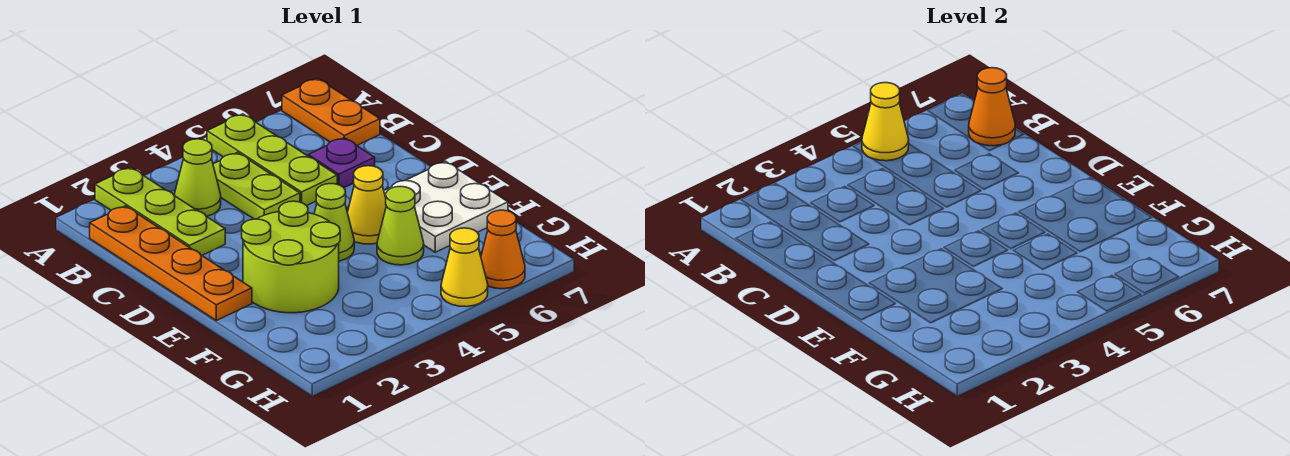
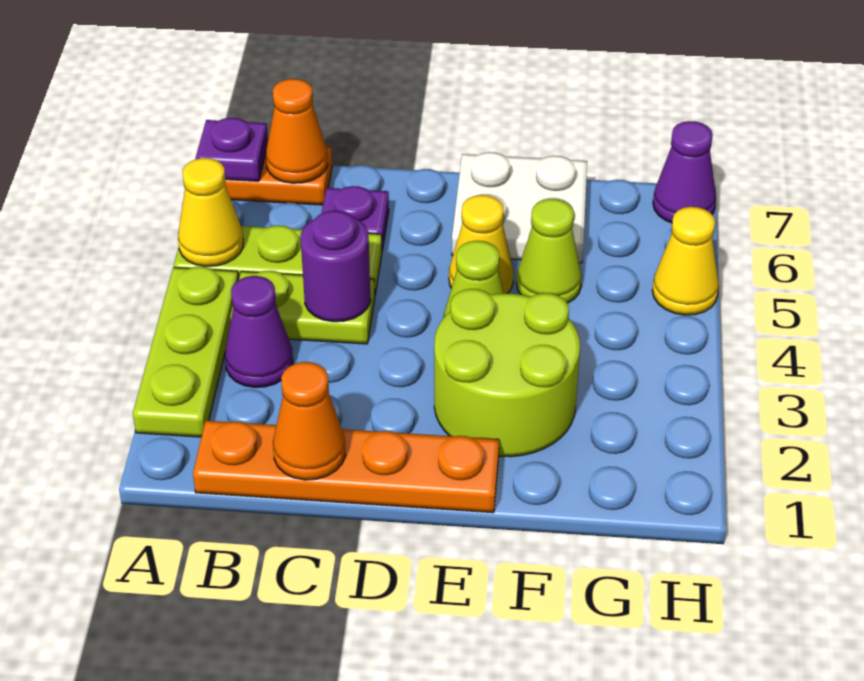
lime plate A2:C2 level 1 -> lime plate A2:A4 level 1
none -> purple plate A7 level 2
lime cone B3 level 1 -> purple cone B3 level 1
none -> purple round brick C4 level 2
orange cone H6 level 1 -> orange cone C1 level 2
none -> purple cone H7 level 1

